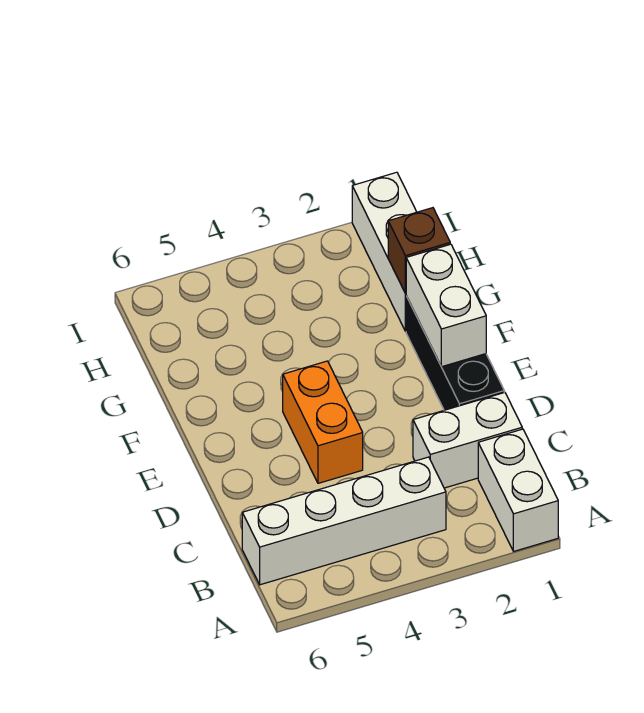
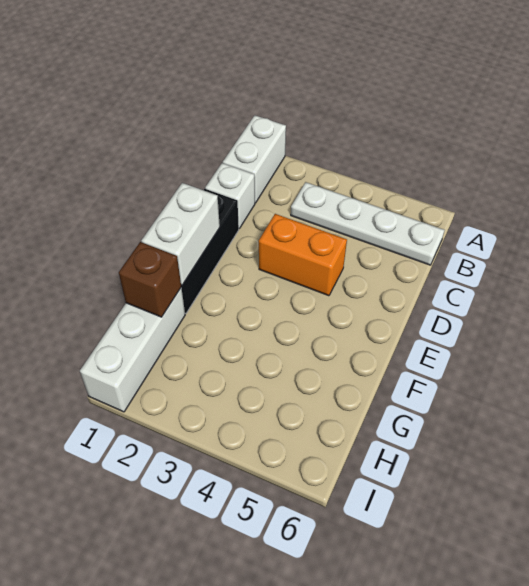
white brick B3:B6 level 1 -> white plate B3:B6 level 1
white brick C1:C2 level 1 -> white brick C1 level 1
orange brick D4:E4 level 1 -> orange brick D3:D4 level 1

